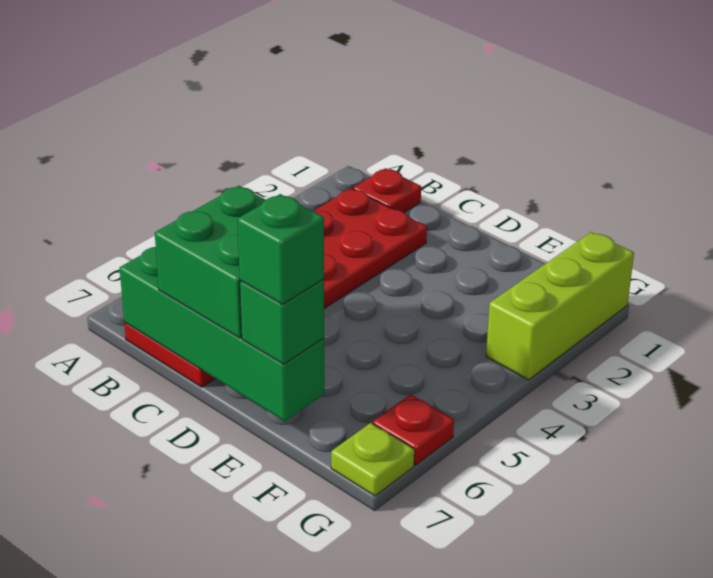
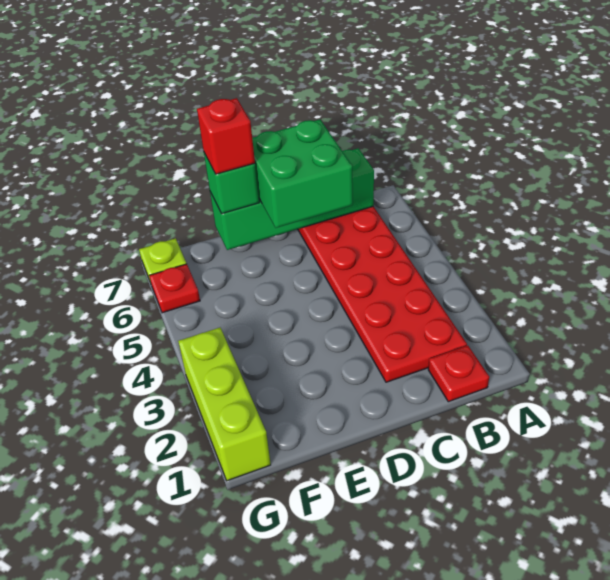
green brick E7 level 4 -> red brick E7 level 4

